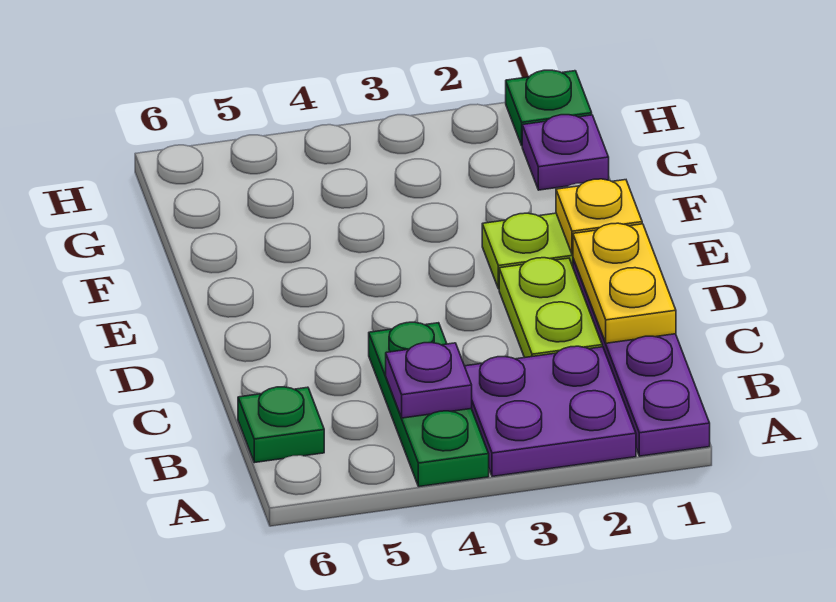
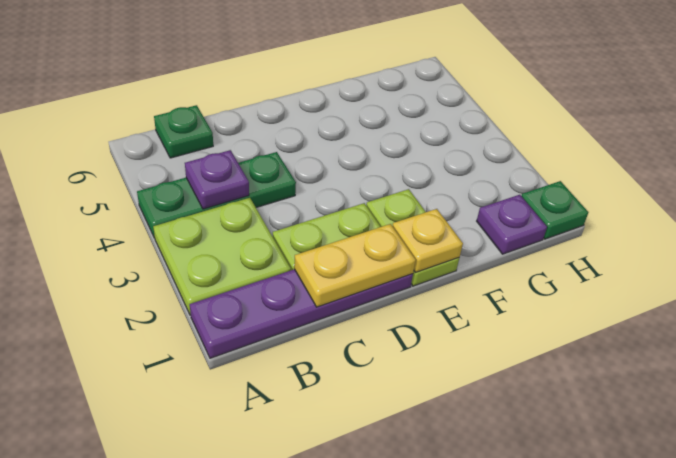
purple plate A2:B3 level 1 -> lime plate A2:B3 level 1

